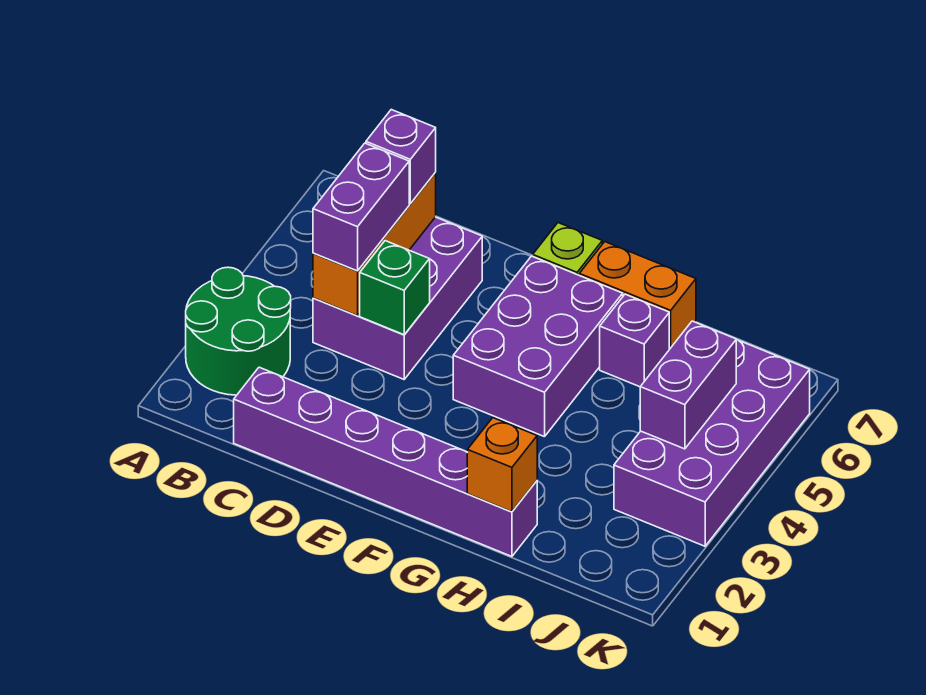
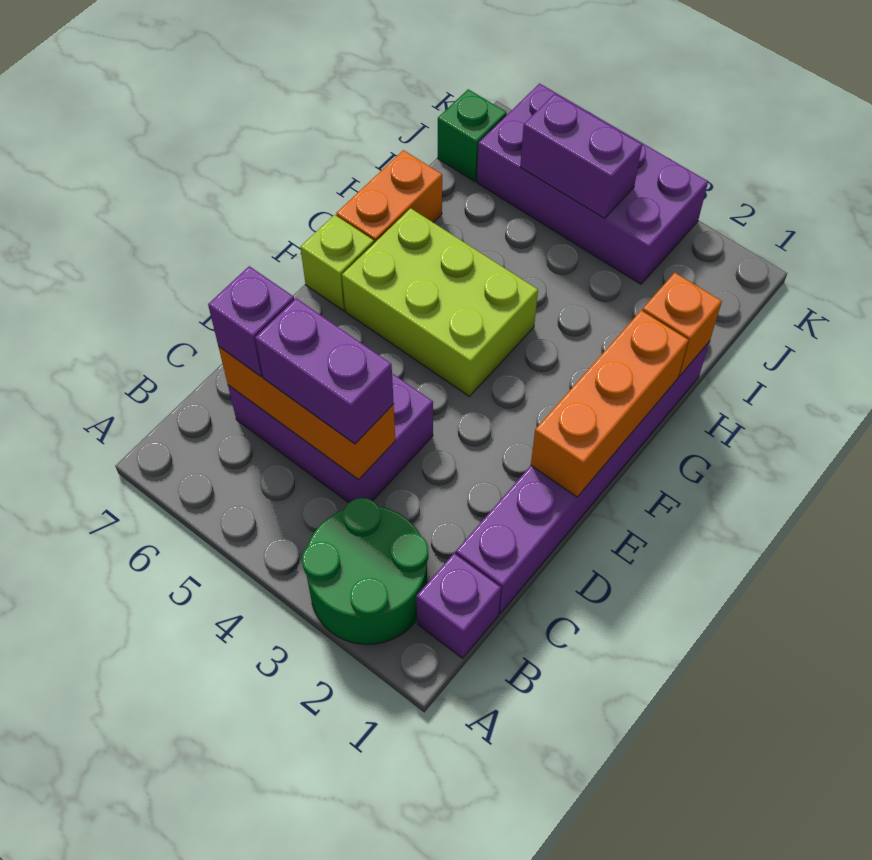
green brick D4 level 2 -> green brick J7 level 1
none -> orange brick E1:G1 level 2
purple brick F4:G6 level 1 -> lime brick F4:G6 level 1
purple brick H6 level 1 -> purple brick B1 level 1

